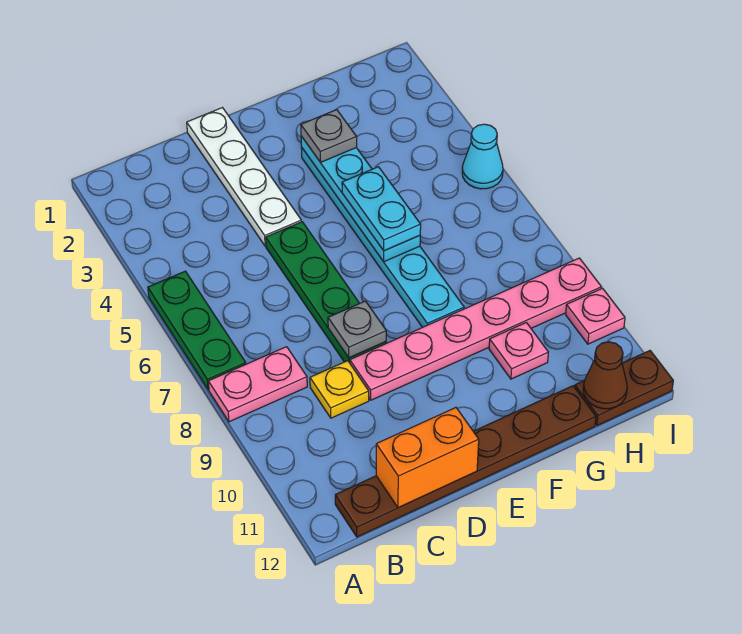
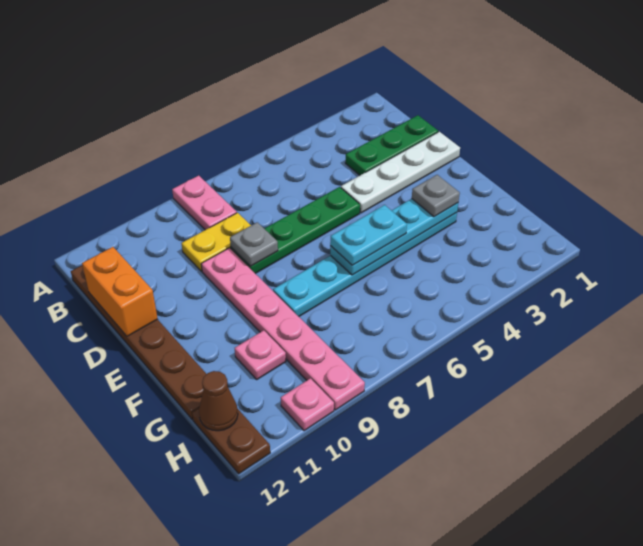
green plate A5:A7 level 1 -> green plate C1:C3 level 1
yellow plate C9 level 1 -> yellow plate C8:C9 level 1
cyan cone I5 level 1 -> none

